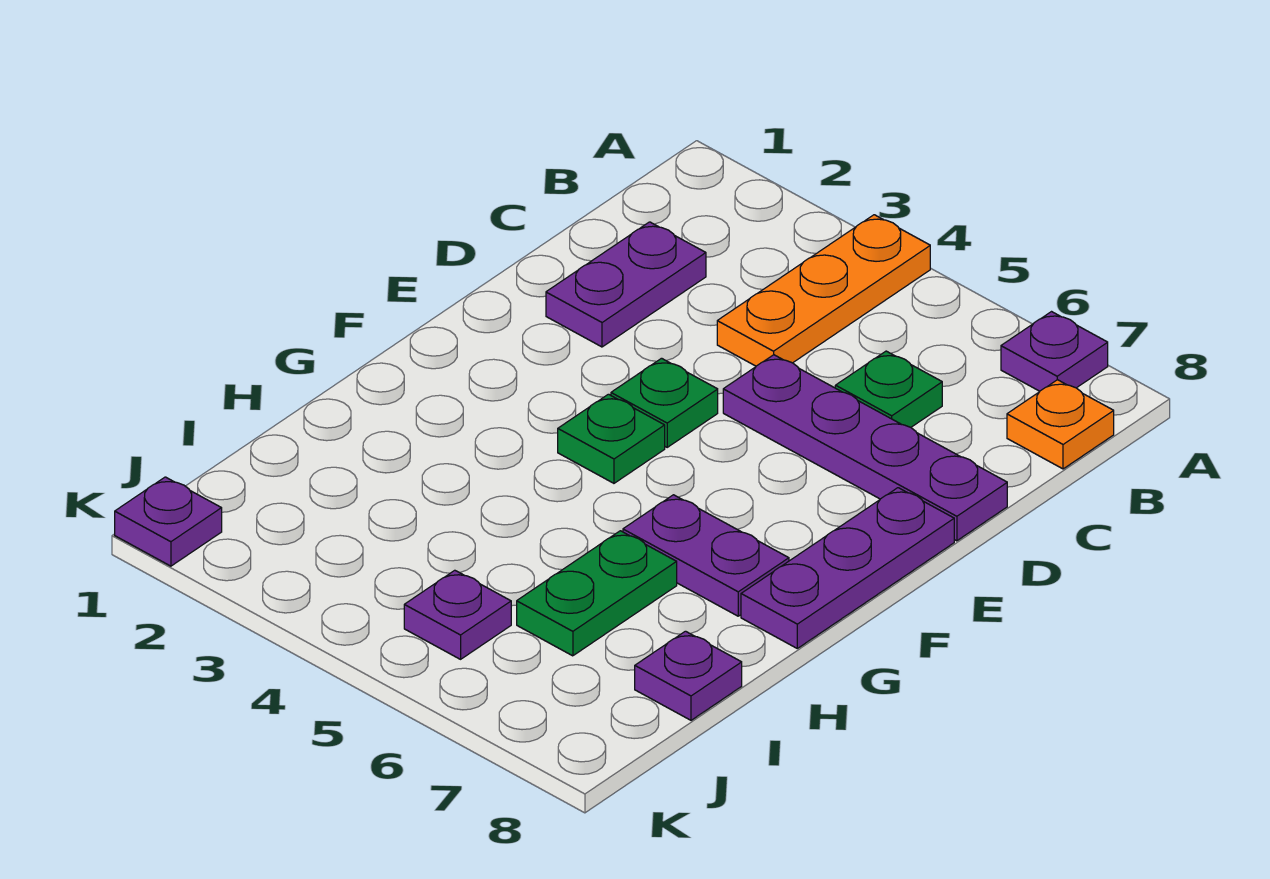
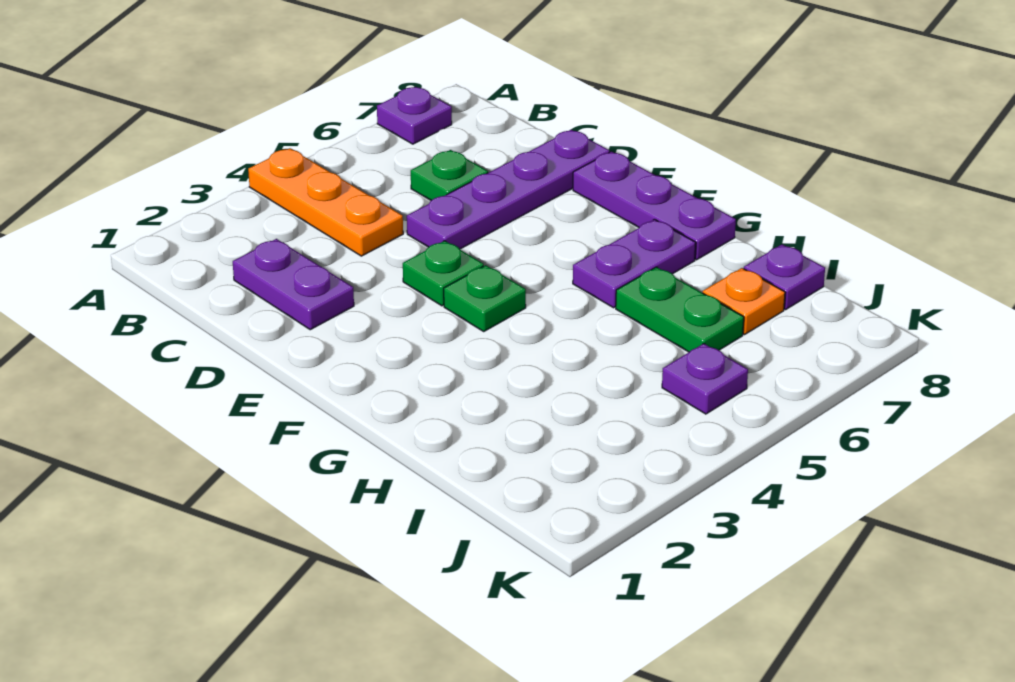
orange plate B8 level 1 -> orange plate I7 level 1
purple plate K1 level 1 -> none

